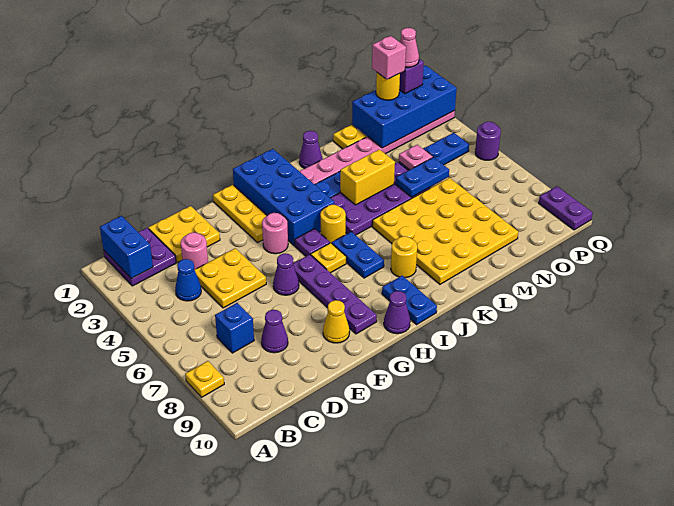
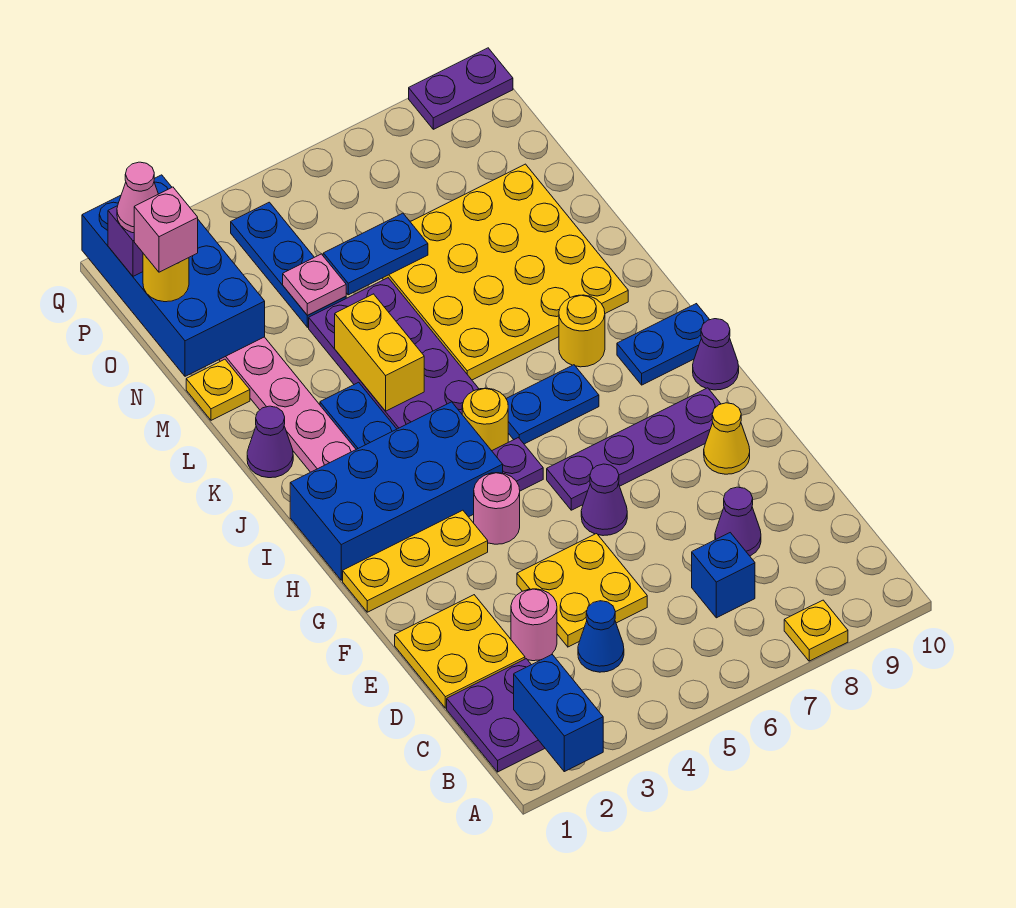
blue brick B1:B2 level 2 -> blue brick A2:B2 level 2
yellow plate H6 level 1 -> none
blue plate M5:N5 level 2 -> blue plate N5:N6 level 2
purple round brick Q5 level 1 -> none

